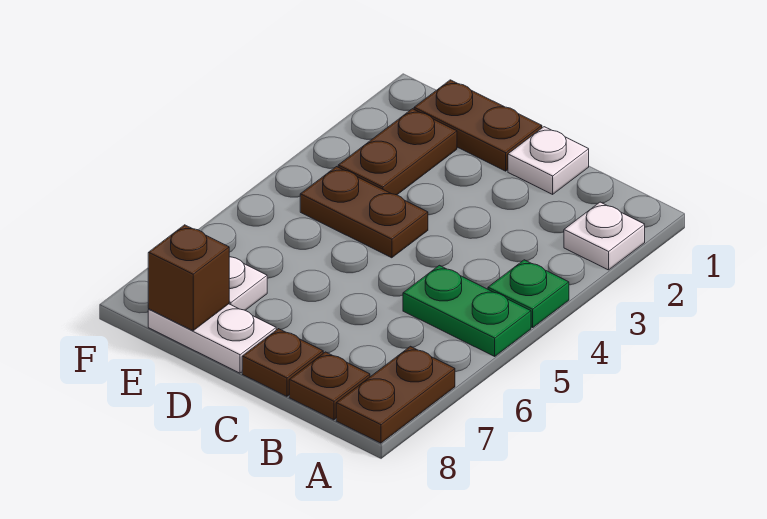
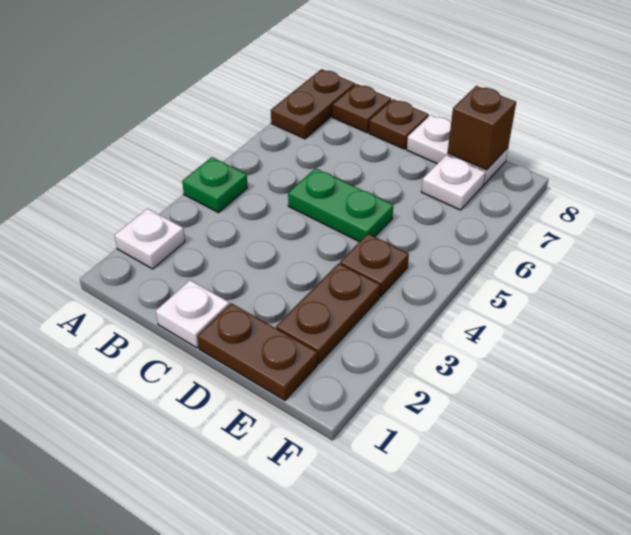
green plate A5:B5 level 1 -> green plate C5:D5 level 1
brown plate D4:E4 level 1 -> brown plate E4 level 1

